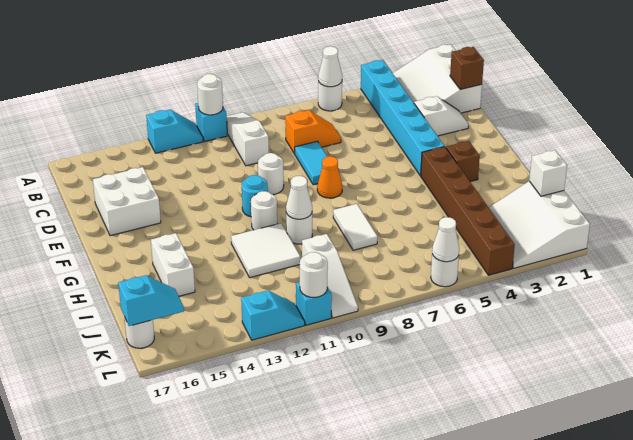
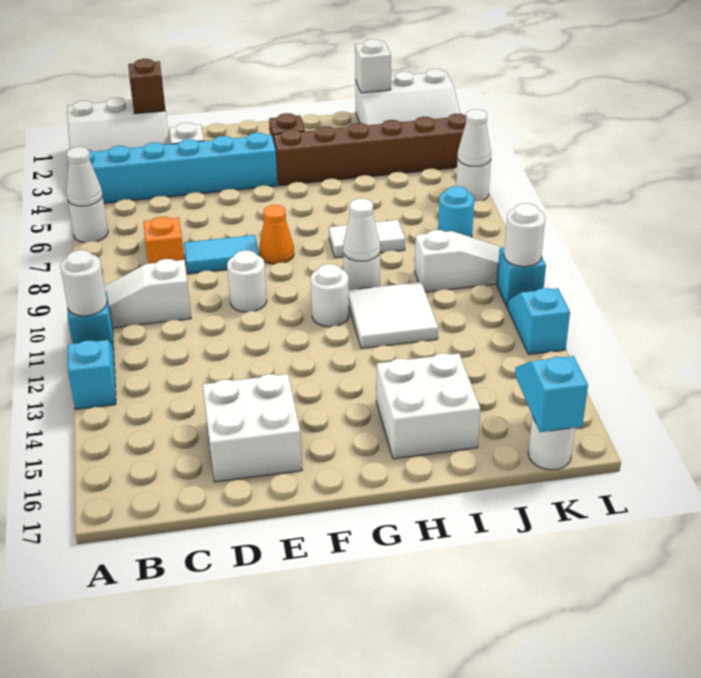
cyan round brick F11 level 1 -> cyan round brick K8 level 1
white brick H15:I15 level 1 -> white brick H15:I16 level 1

